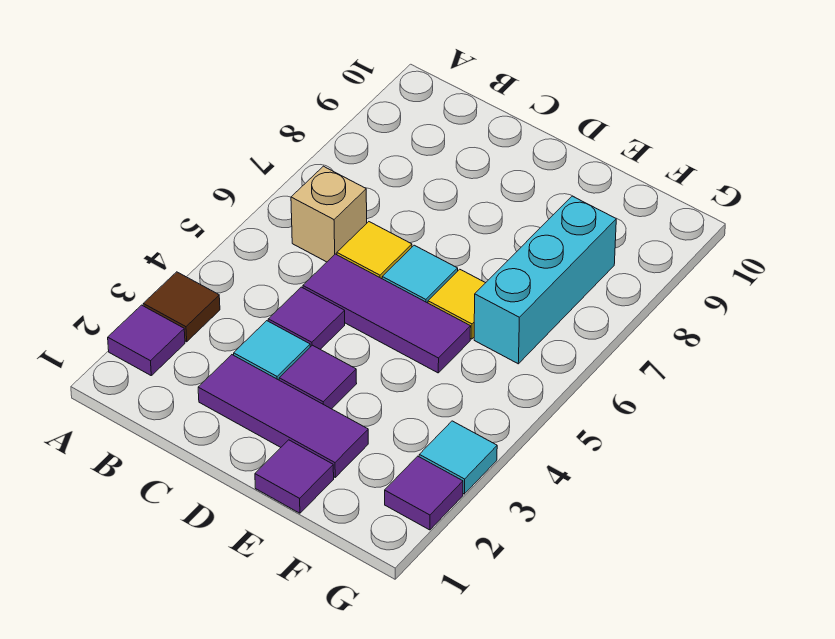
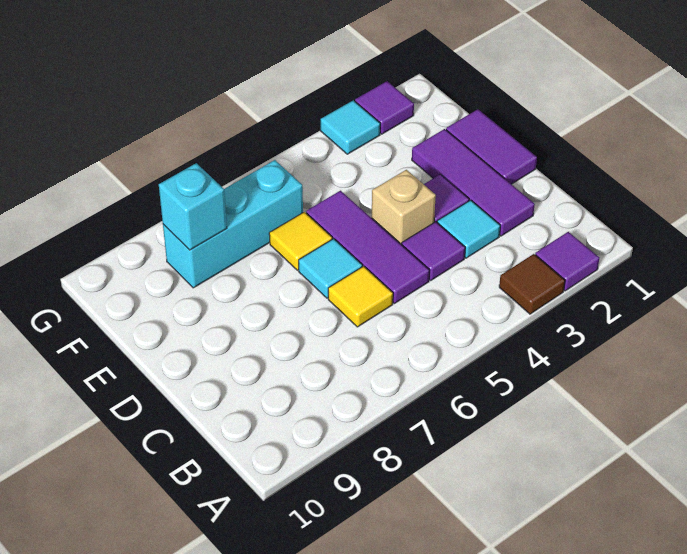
tan brick B6 level 1 -> tan brick D4 level 1
purple tile E1 level 1 -> purple tile D1:E1 level 1
none -> cyan brick F8 level 2

